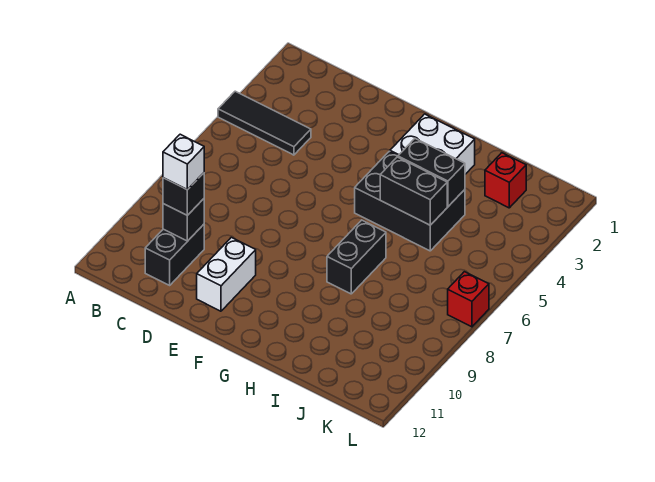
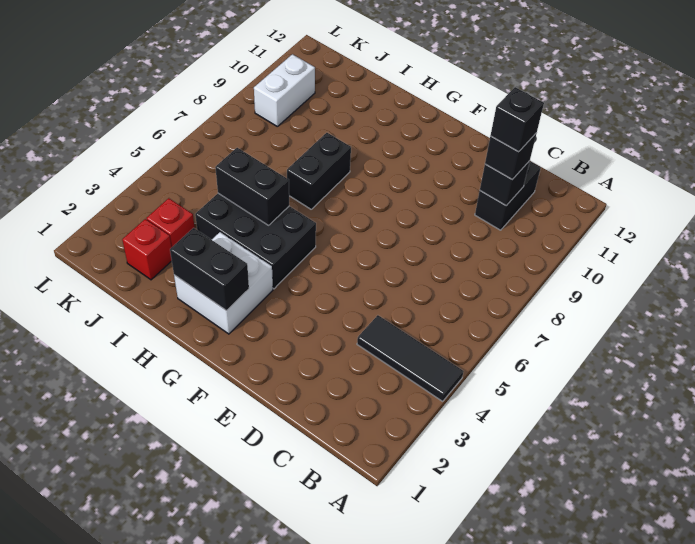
white brick C10 level 4 -> black brick C10 level 4
white brick E10:E11 level 1 -> white brick K9:K10 level 1
black brick H4:I4 level 2 -> black brick G2:H2 level 2
red brick L7 level 1 -> red brick J3 level 1

